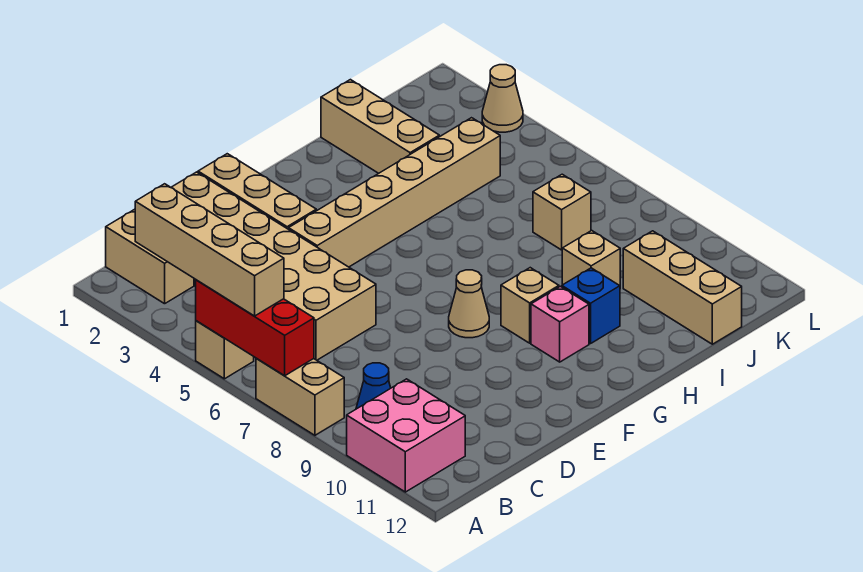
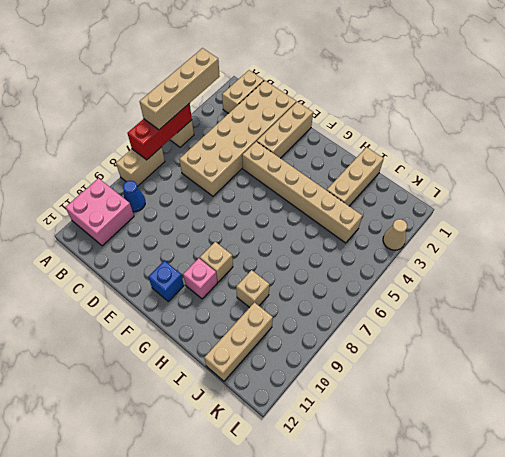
tan cone F8 level 1 -> none
blue brick H10 level 1 -> blue brick F11 level 1
tan brick J7 level 1 -> none

